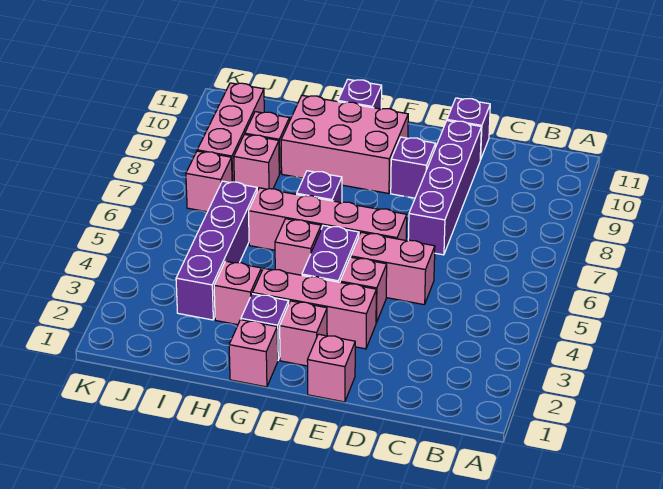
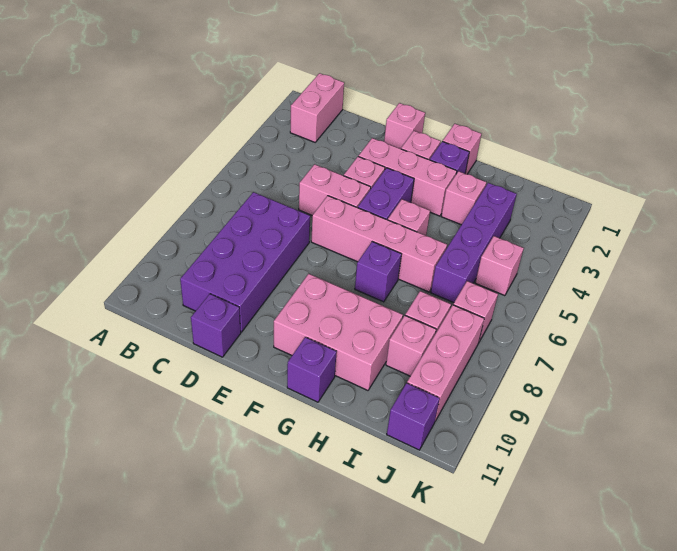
none -> pink brick B1:B2 level 1
purple brick D7:D10 level 1 -> purple brick C7:D10 level 1
purple brick E9 level 1 -> purple brick J11 level 1
none -> pink brick J5 level 1

